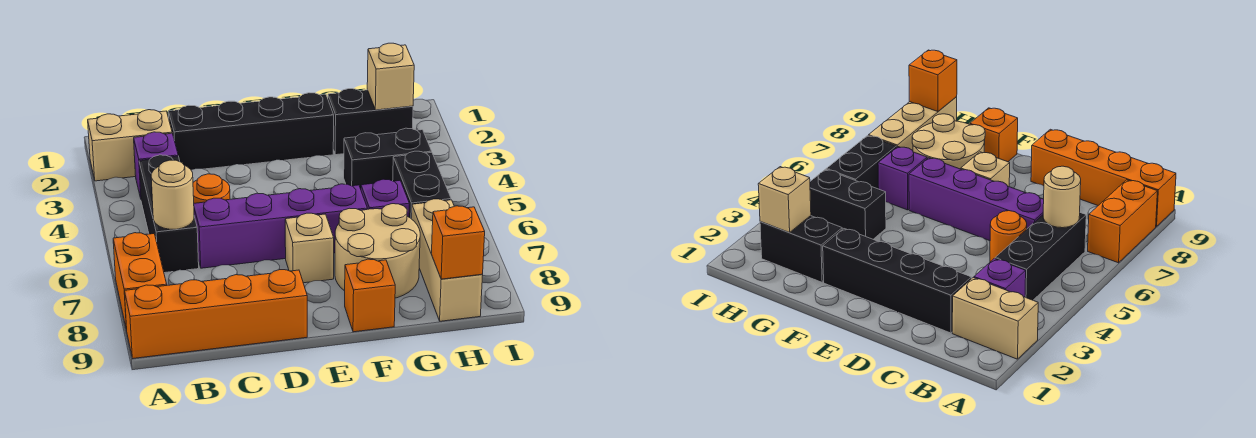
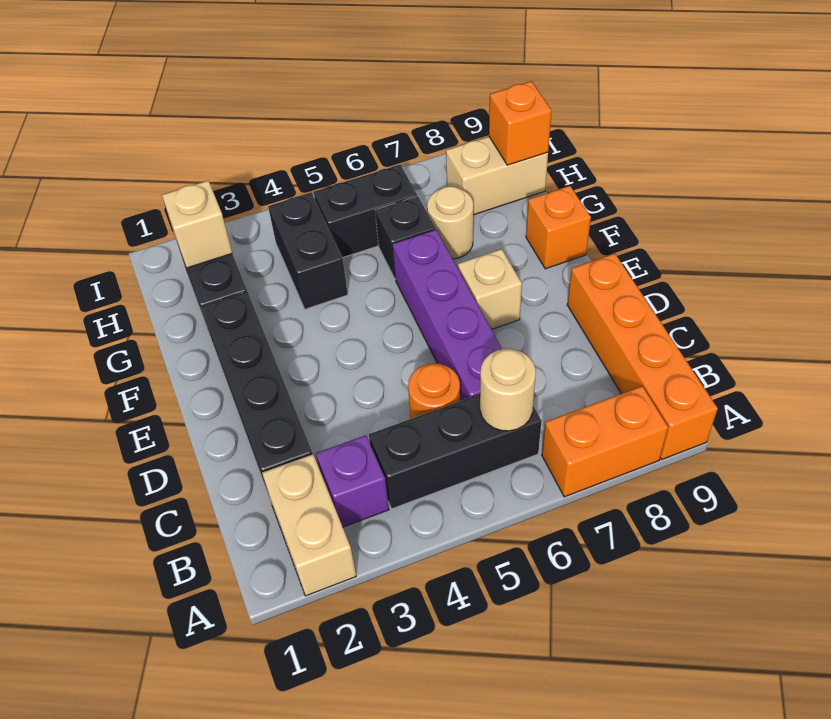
tan round brick F7:G8 level 1 -> tan round brick G7 level 1
purple brick G6 level 1 -> black brick G6 level 1
tan brick H7:H9 level 1 -> tan brick H8:H9 level 1

